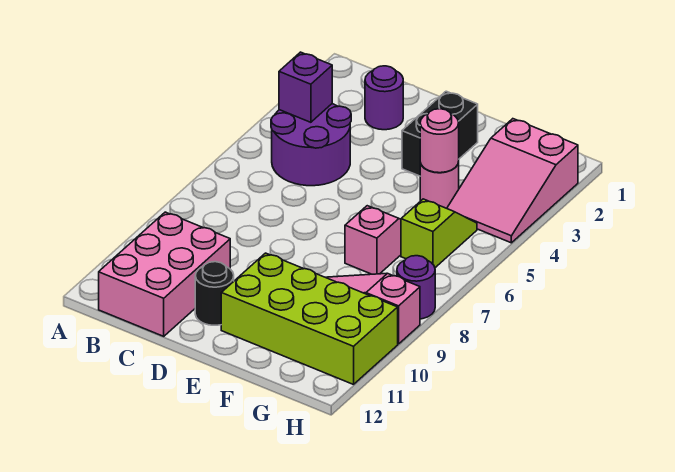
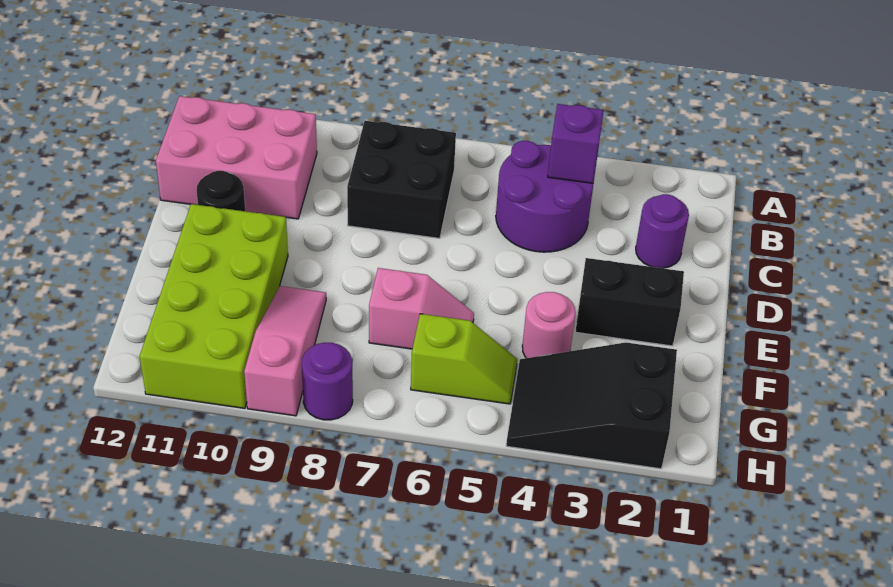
none -> black brick B7:C8 level 1
pink round brick F4 level 2 -> none
pink slope G2:H4 level 1 top 2 -> black slope G2:H4 level 1 top 2

